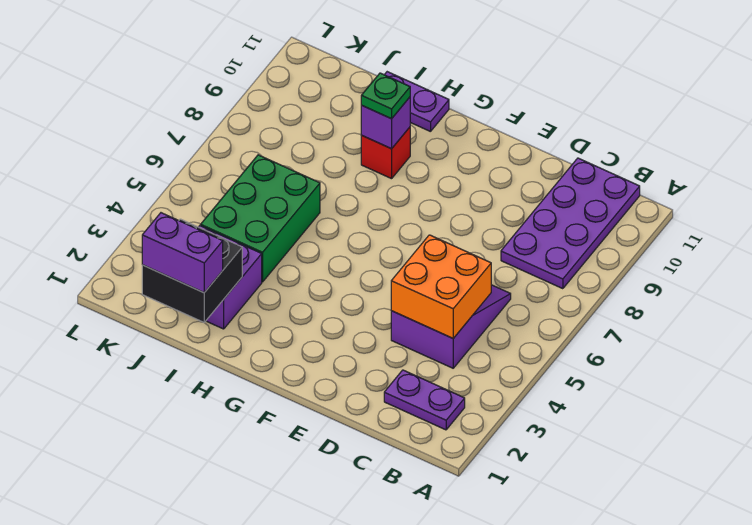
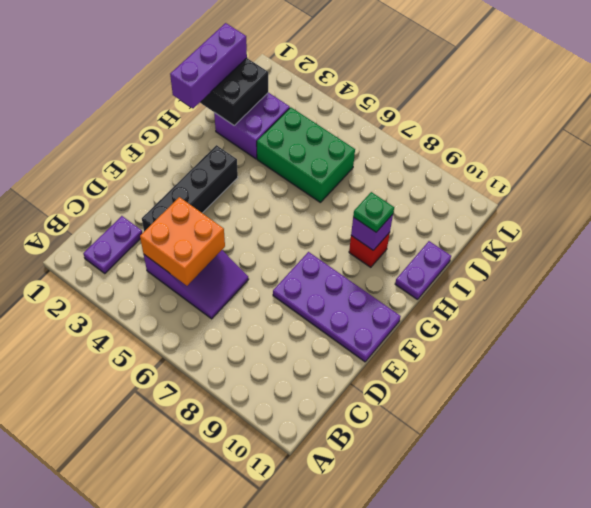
purple plate B8:C11 level 1 -> purple plate E8:F11 level 1
none -> black brick D3:G3 level 1
purple brick I1:J1 level 3 -> purple brick H1:J1 level 3

